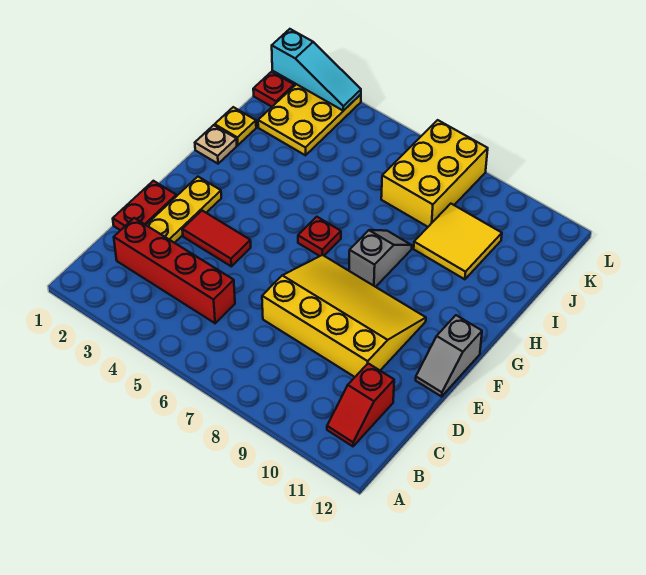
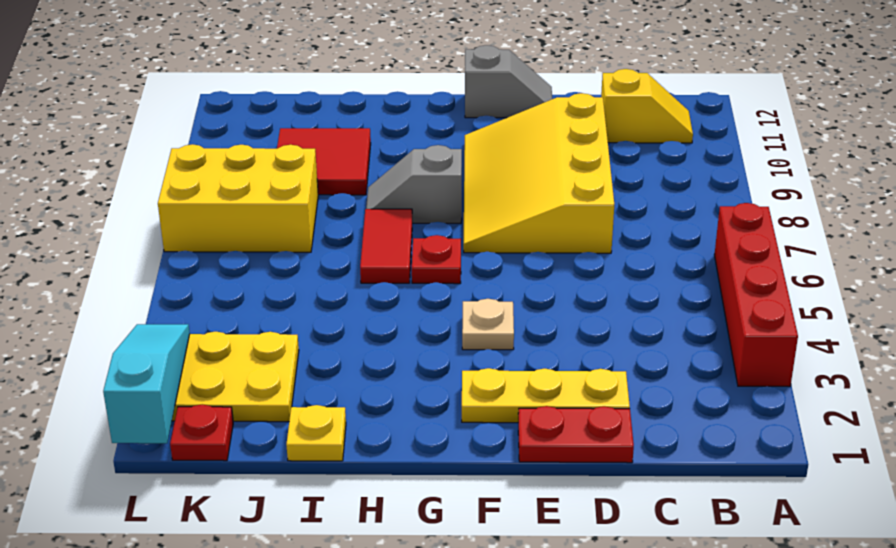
red slope B11:C11 level 1 top C -> yellow slope B11:C11 level 1 top C
red brick C2:C5 level 1 -> red brick A3:A6 level 1
red tile E3:E4 level 1 -> red tile H6:H7 level 1
tan plate H1 level 1 -> tan plate F4 level 1
yellow tile I9:J10 level 1 -> red tile I9:J10 level 1

